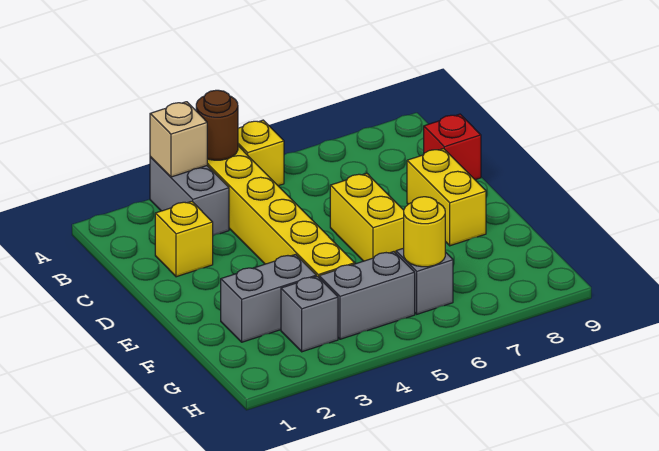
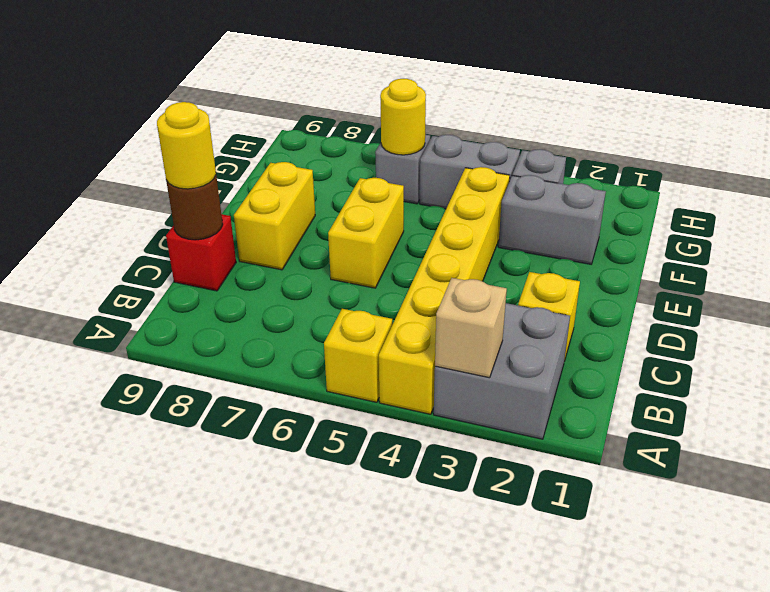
grey brick A3:B3 level 1 -> grey brick A2:B3 level 1
brown round brick A4 level 2 -> brown round brick C9 level 2
none -> yellow round brick C9 level 3

